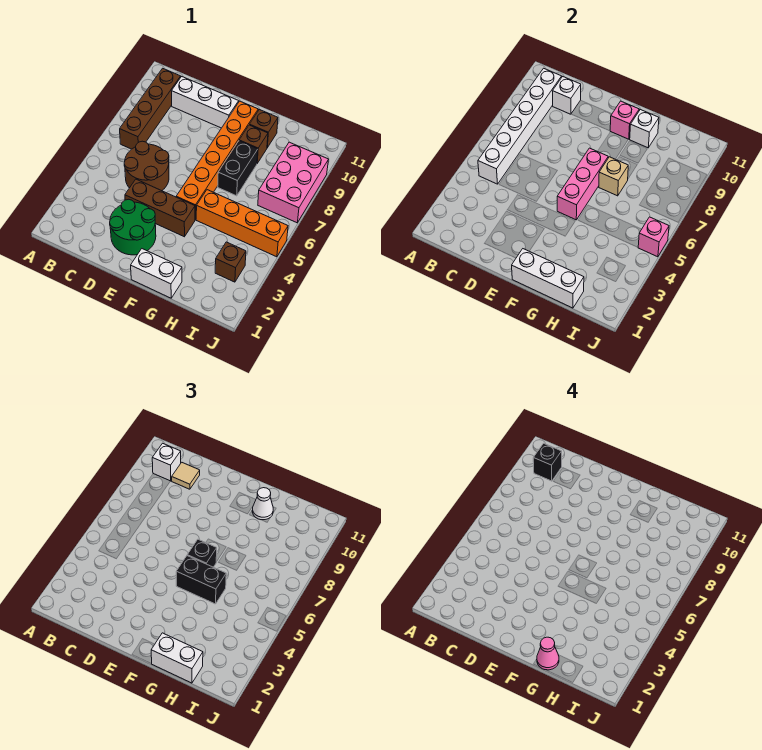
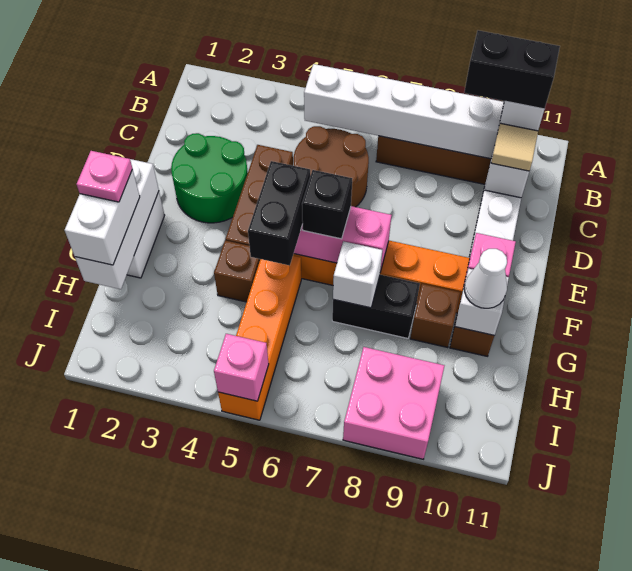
black brick B10 level 4 -> black brick B9:B10 level 4
pink cone G1 level 4 -> pink plate G1 level 4
tan brick G7 level 2 -> white brick G7 level 2
brown brick I3 level 1 -> brown brick G4 level 1
pink brick I7:J9 level 1 -> pink brick I8:J9 level 1

